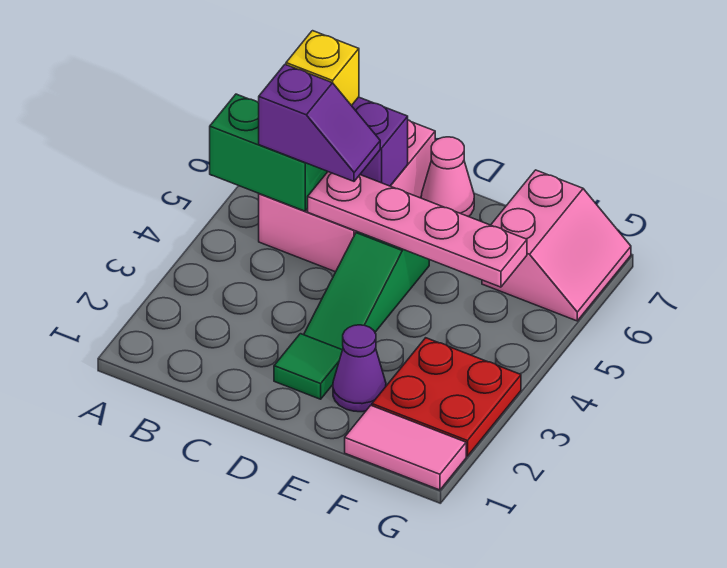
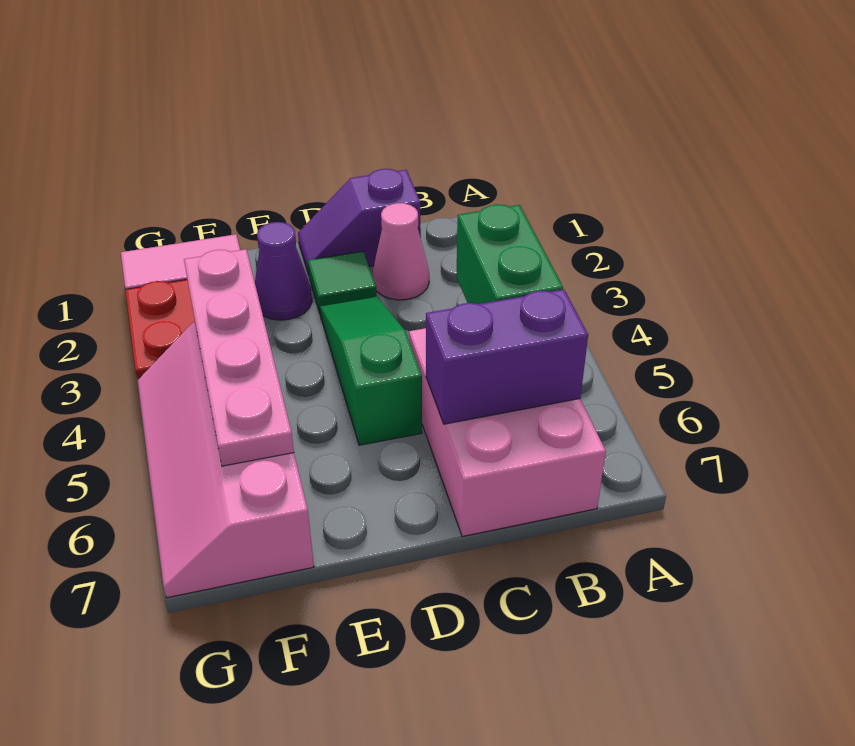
green brick A5:B5 level 2 -> green brick B4:B5 level 2
purple slope B5:C5 level 3 top B -> purple slope C1:D1 level 1 top C
yellow brick B6 level 3 -> none
pink plate C5:F5 level 2 -> pink plate F3:F6 level 2
pink cone D7 level 1 -> pink cone C2 level 1
pink slope F6:G7 level 1 top F -> pink slope F4:G7 level 1 top F

